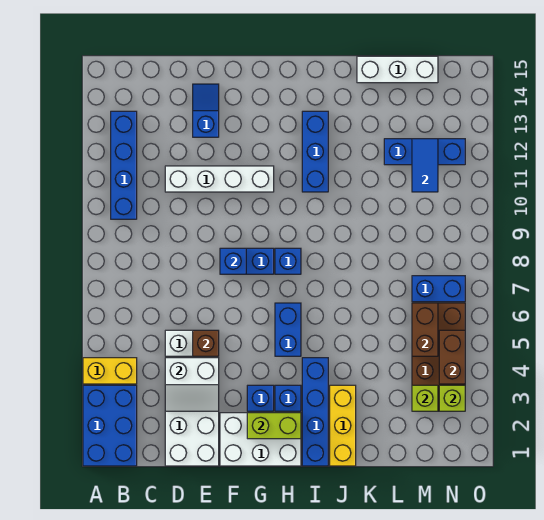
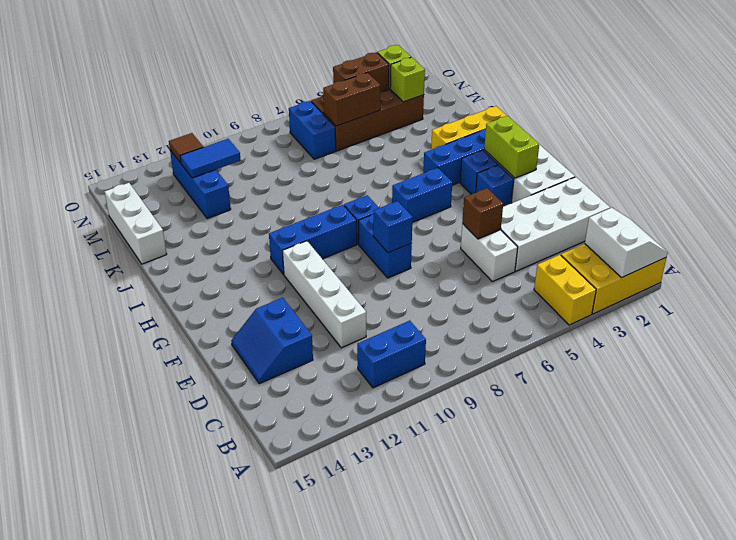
blue brick A1:B3 level 1 -> yellow brick A1:B3 level 1
blue brick B10:B13 level 1 -> blue brick B10:B11 level 1
white slope D3:E4 level 2 top 4 -> white slope A1:B2 level 2 top 2
blue slope E13:E14 level 1 top 13 -> blue slope D13:E14 level 1 top 13
blue brick I11:I13 level 1 -> blue brick H9:H11 level 1
none -> brown tile N12 level 2

